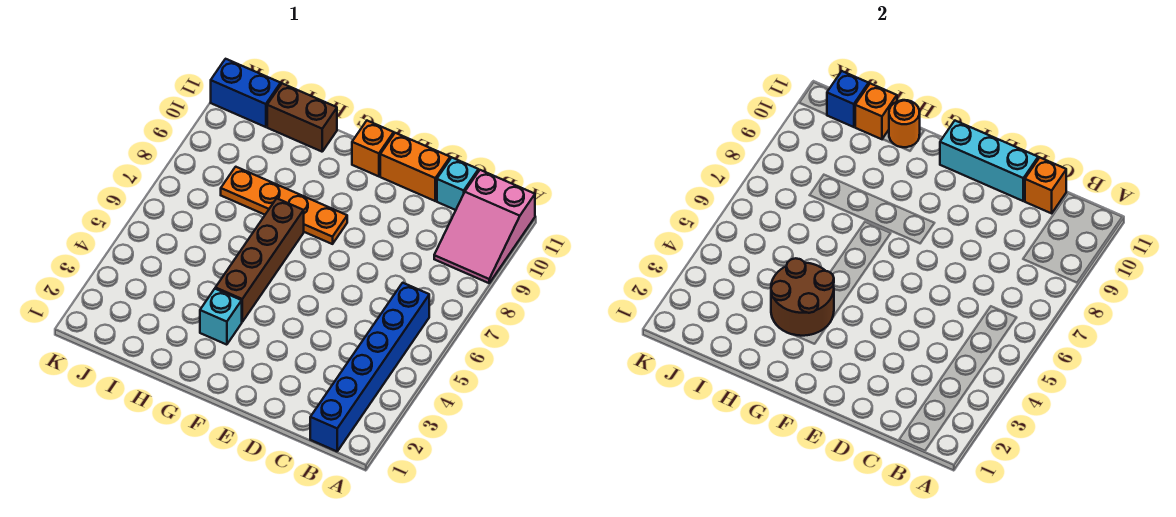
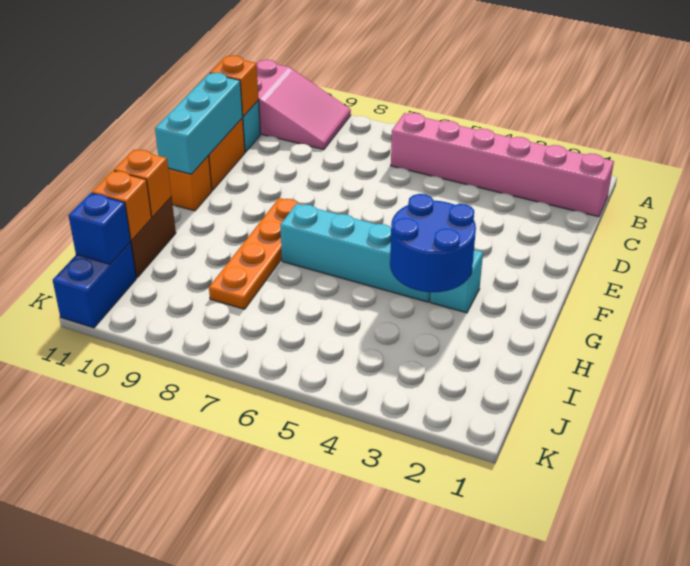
blue brick B1:B6 level 1 -> pink brick B1:B6 level 1
brown round brick G3:H4 level 2 -> blue round brick G3:H4 level 2
brown brick G4:G7 level 1 -> cyan brick G4:G7 level 1
orange round brick H11 level 2 -> orange brick H11 level 2

